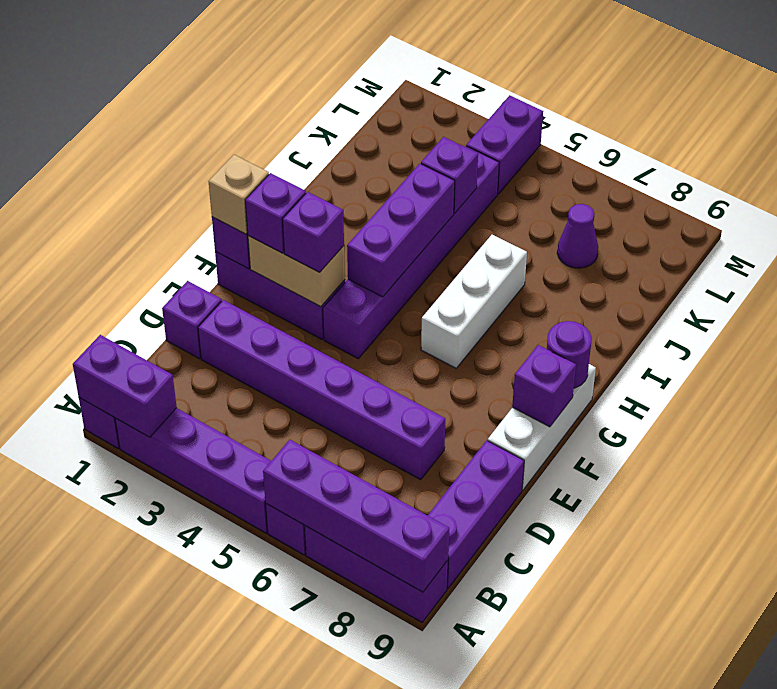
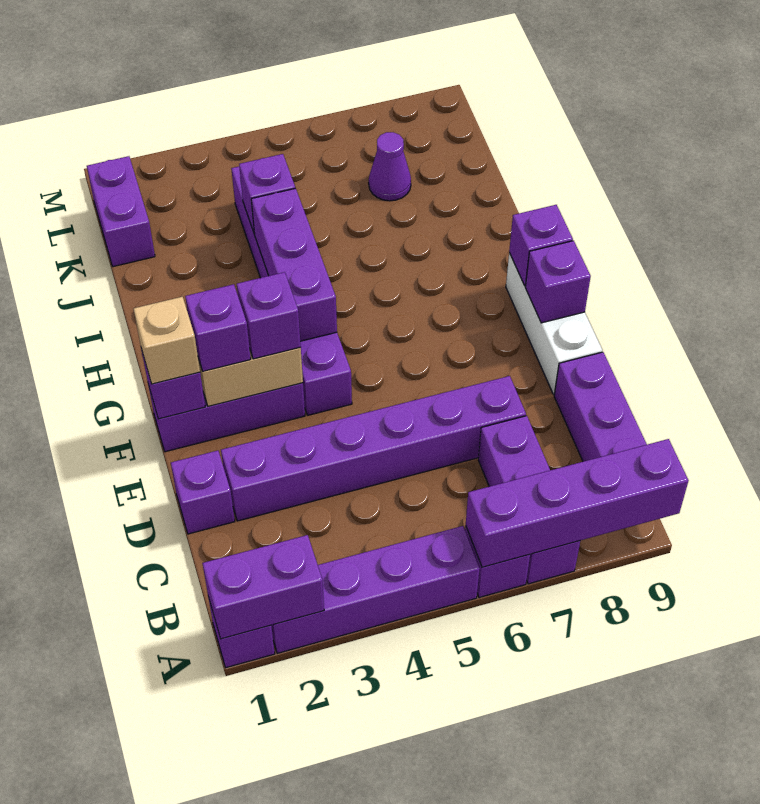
purple brick A7:A9 level 1 -> purple brick A7:C7 level 1
white brick G6:I6 level 1 -> none
purple round brick G9 level 2 -> purple brick G9 level 2
purple brick L4:M4 level 1 -> purple brick K1:L1 level 1

